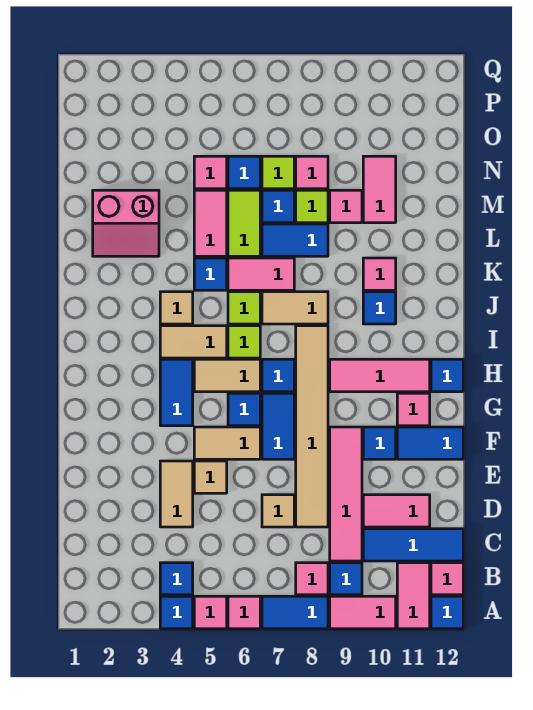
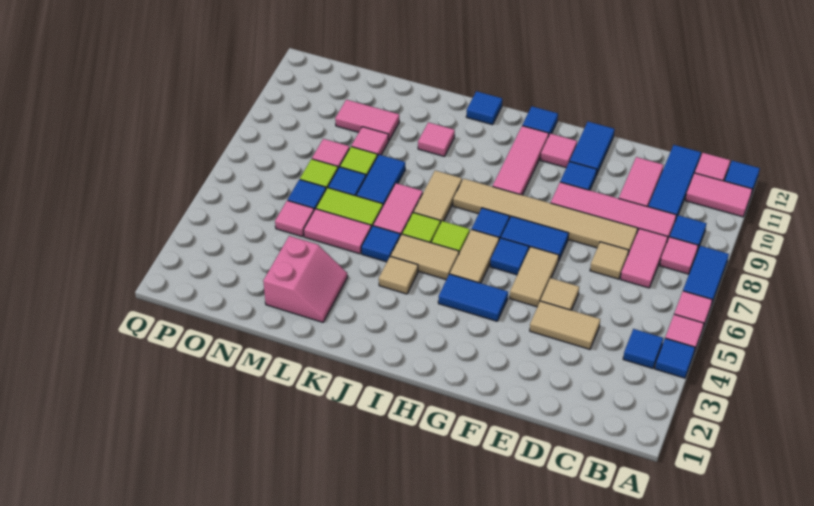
pink tile A9:A10 level 1 -> pink tile C7:C8 level 1
tan tile I4:I5 level 1 -> tan tile I5:J5 level 1
blue tile J10 level 1 -> blue tile J12 level 1

